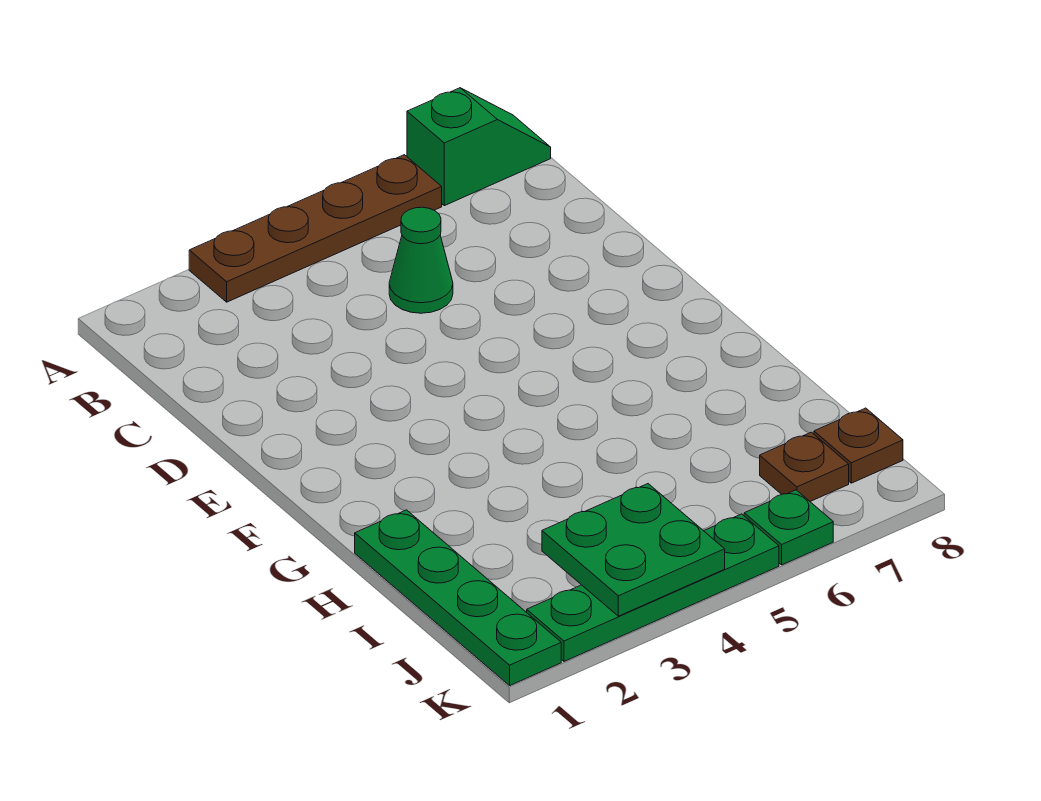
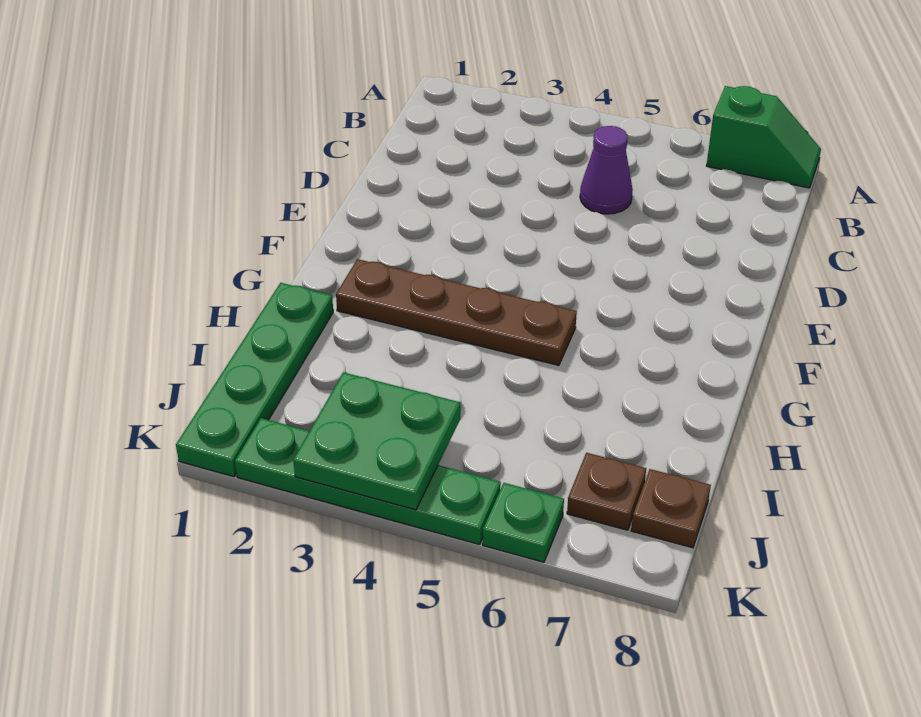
brown plate A3:A6 level 1 -> brown plate G2:G5 level 1
green cone C5 level 1 -> purple cone C5 level 1

